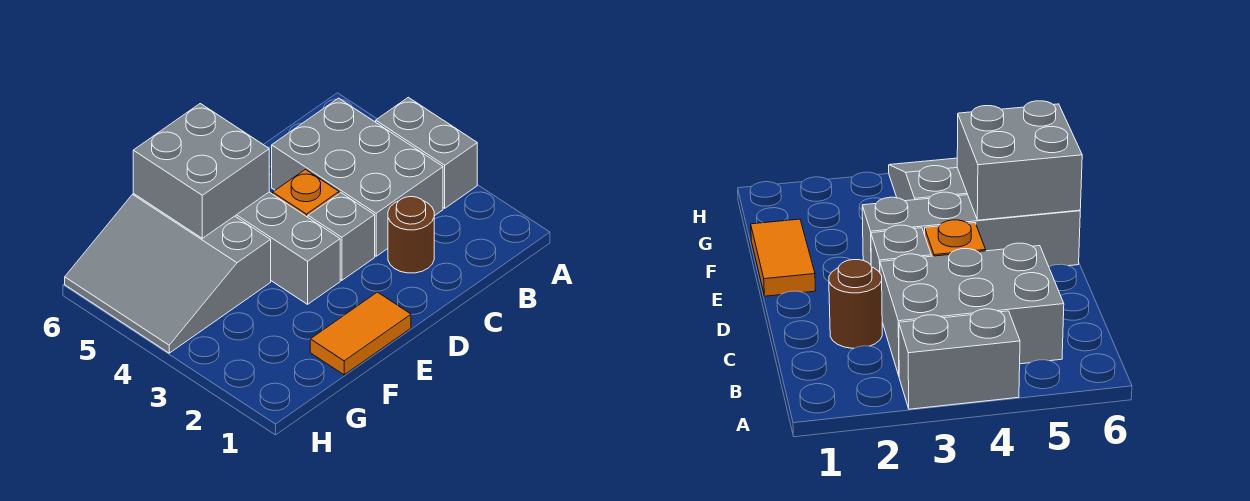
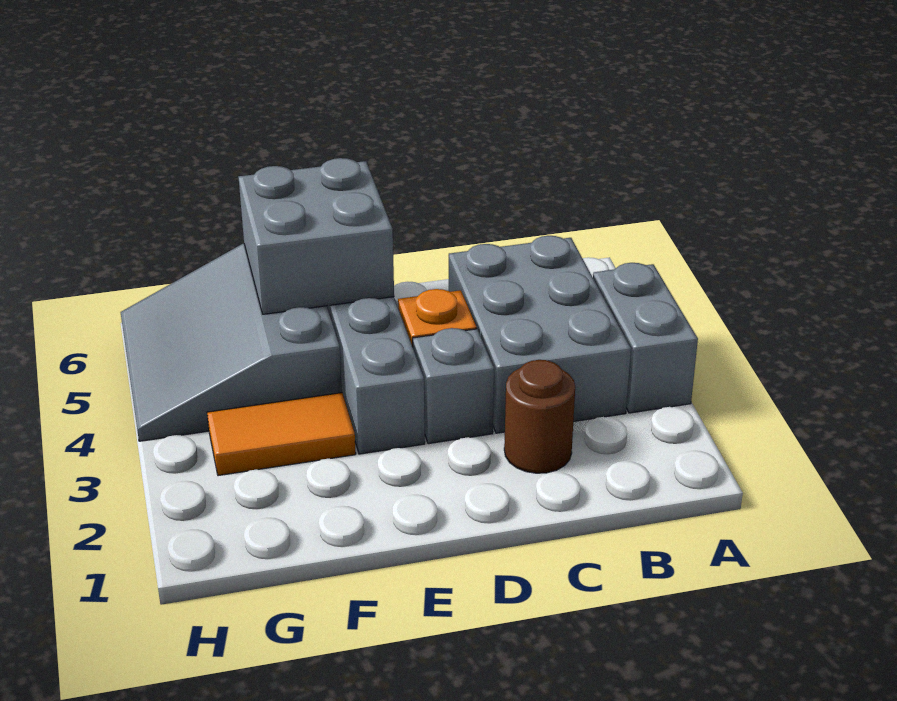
orange tile E1:F1 level 1 -> orange tile F3:G3 level 1

